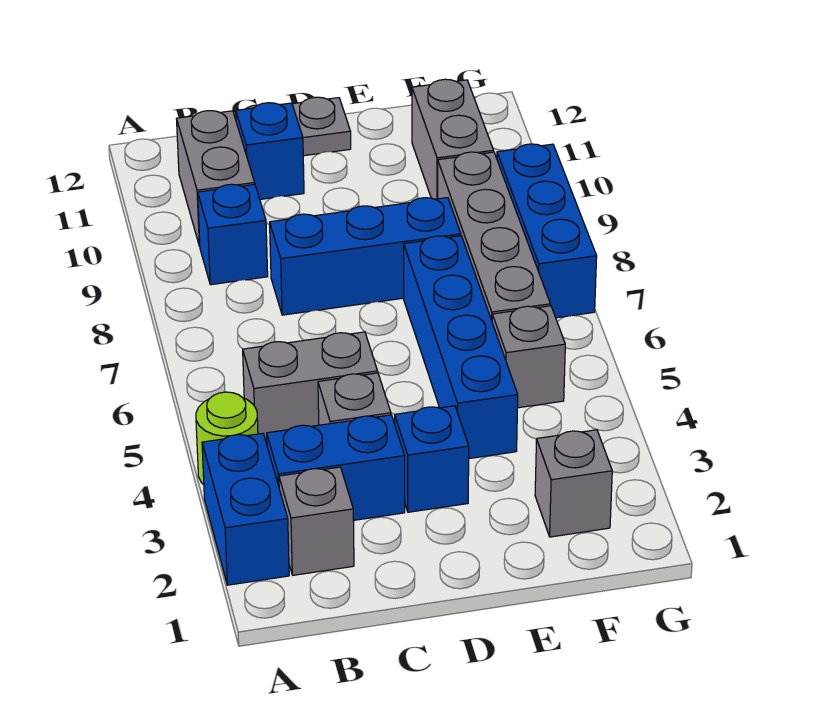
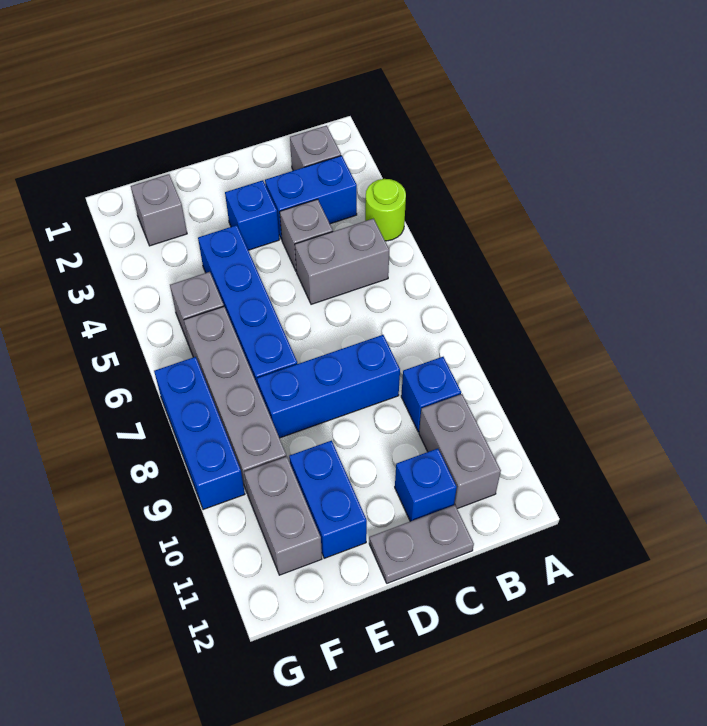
blue brick A2:A3 level 1 -> blue brick E10:E11 level 1

